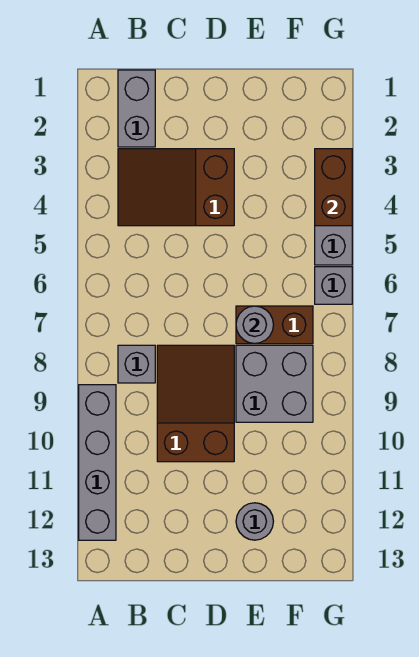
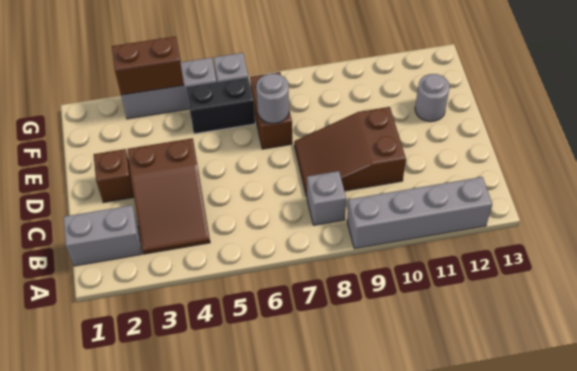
none -> brown brick D2 level 1
grey brick E8:F9 level 1 -> none
none -> black brick F5:F6 level 1

